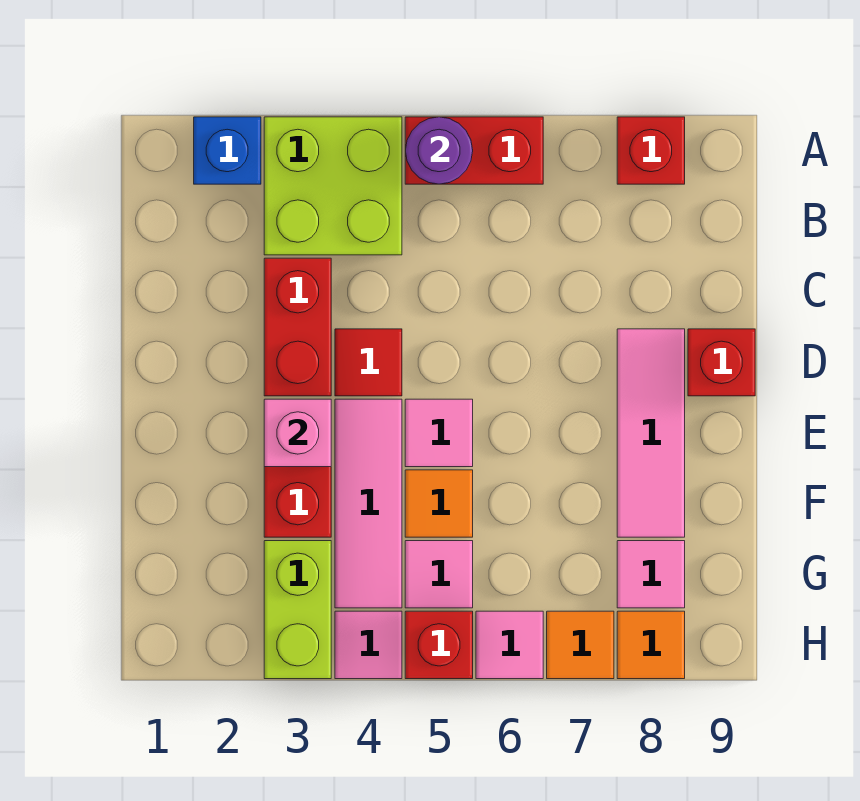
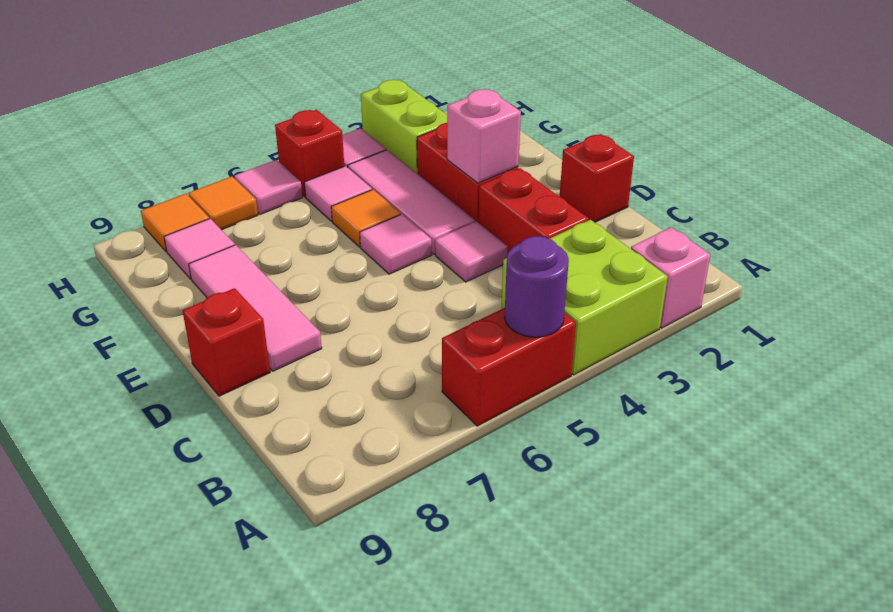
blue brick A2 level 1 -> pink brick A2 level 1
red brick A8 level 1 -> red brick D1 level 1
red tile D4 level 1 -> pink tile D4 level 1

